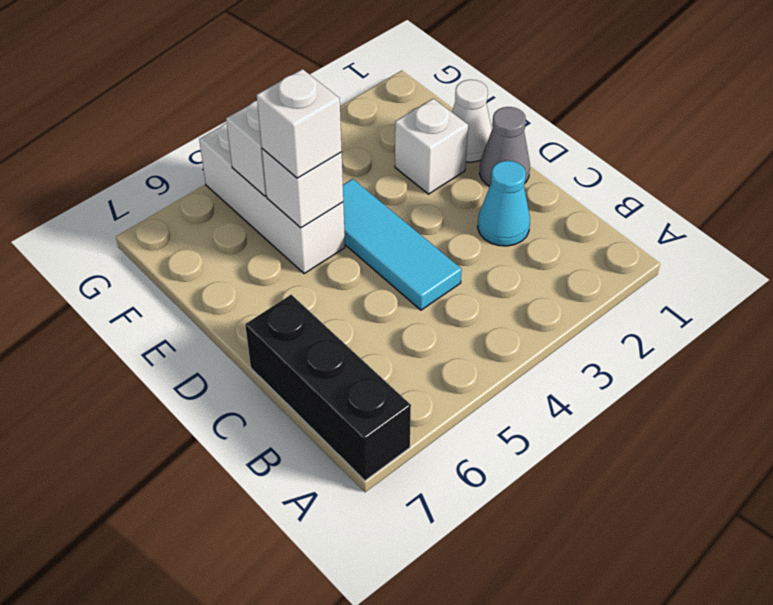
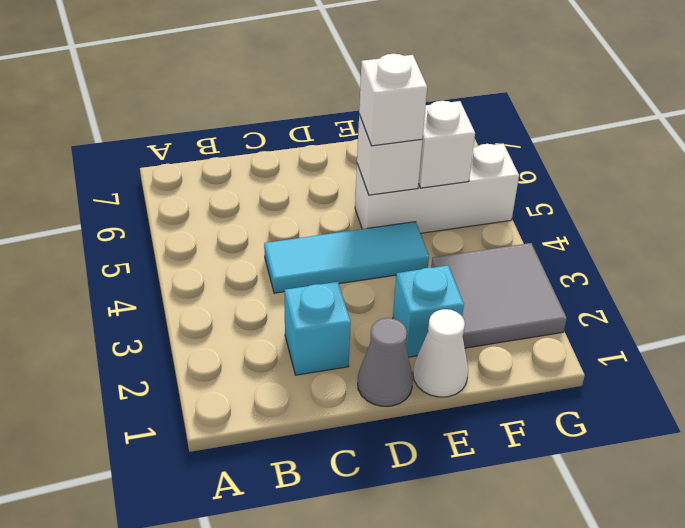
black brick A7:C7 level 1 -> none
cyan cone C2 level 1 -> cyan brick C2 level 1
white brick E2 level 1 -> cyan brick E2 level 1
none -> grey tile F2:G3 level 1

